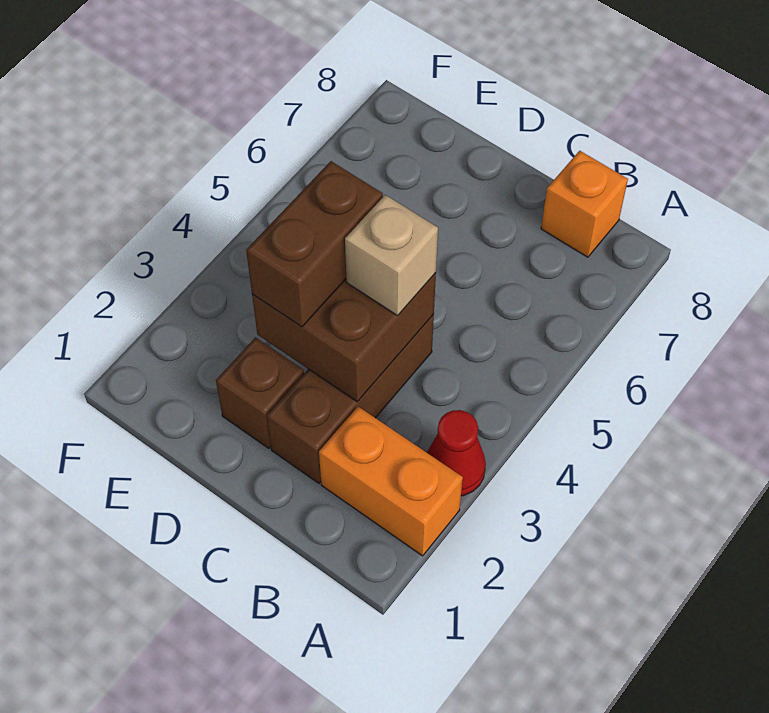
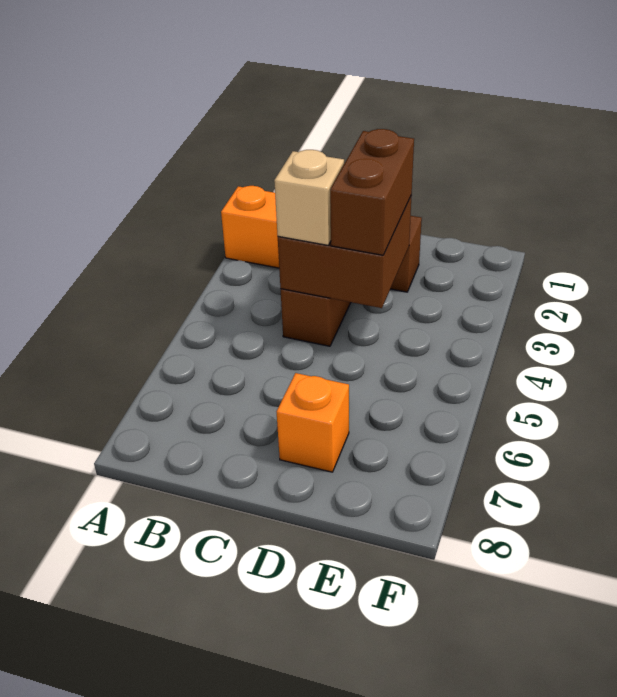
red cone A3 level 1 -> none
orange brick B8 level 1 -> orange brick D7 level 1

